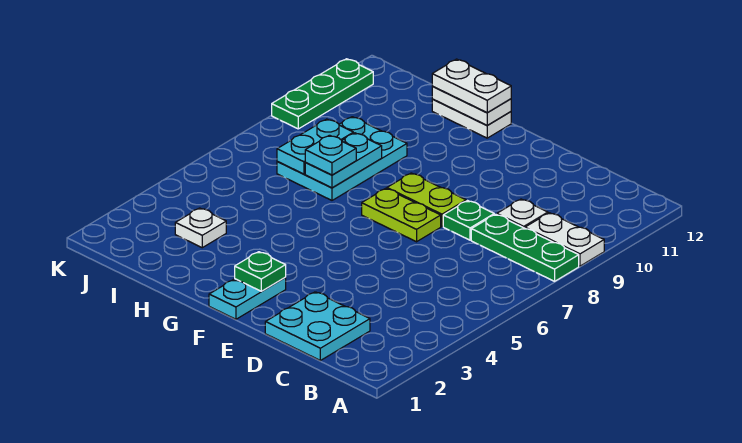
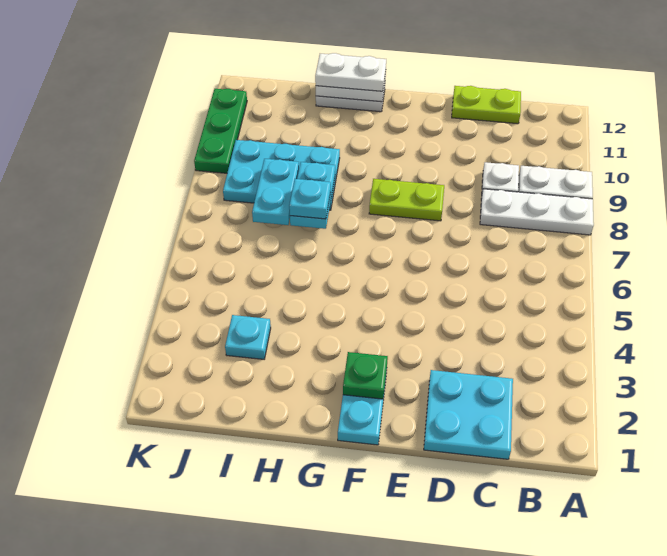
green plate A8:C8 level 1 -> white plate A8:C8 level 1
green plate D8 level 1 -> none
lime plate E7:F7 level 1 -> lime plate C12:D12 level 1
cyan plate H7:I9 level 1 -> cyan plate H8:J9 level 1
white plate I3 level 1 -> cyan plate I3 level 1

